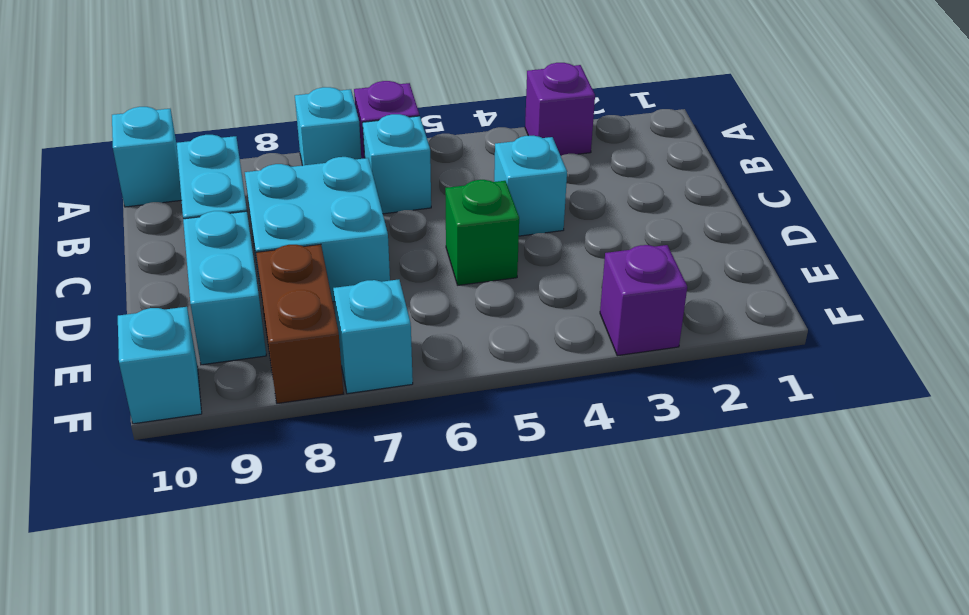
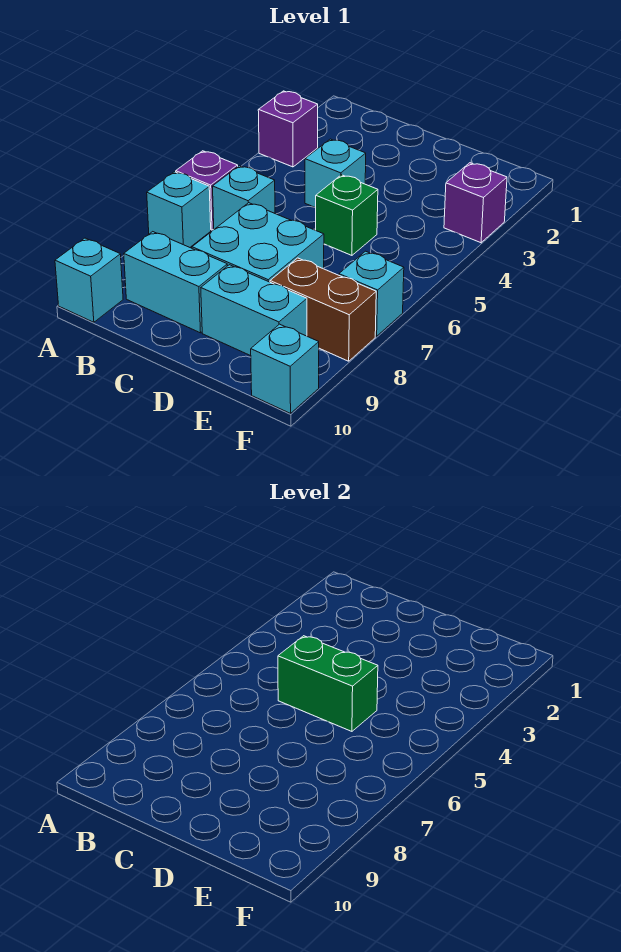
none -> green brick C5:D5 level 2

